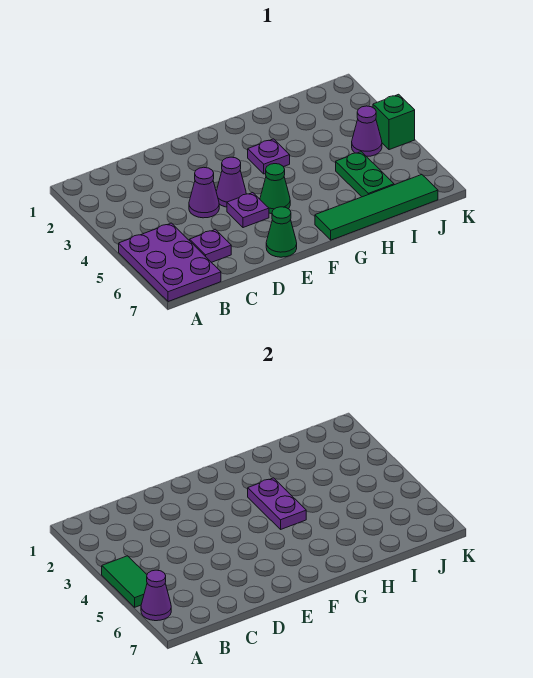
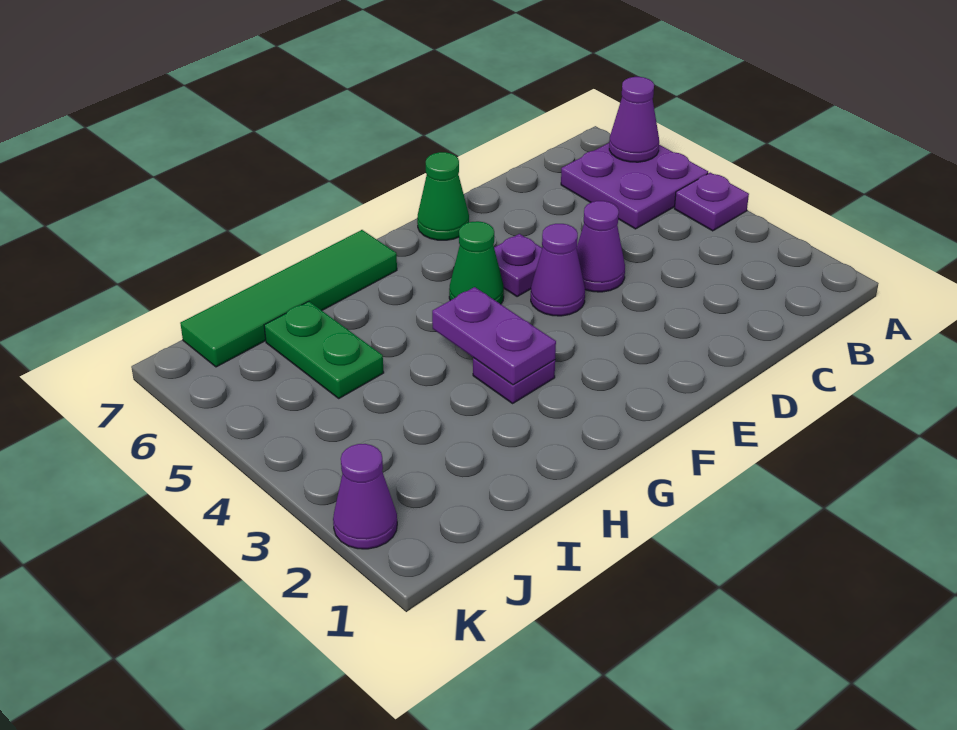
green tile A4:A5 level 2 -> none
purple plate A5:B7 level 1 -> purple plate A5:B6 level 1
purple plate C6 level 1 -> purple plate A4 level 1
purple cone J4 level 1 -> purple cone K2 level 1
green brick K4 level 1 -> none

